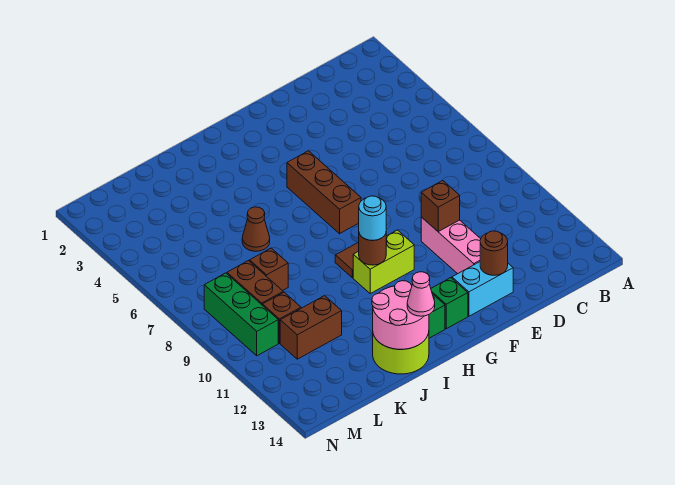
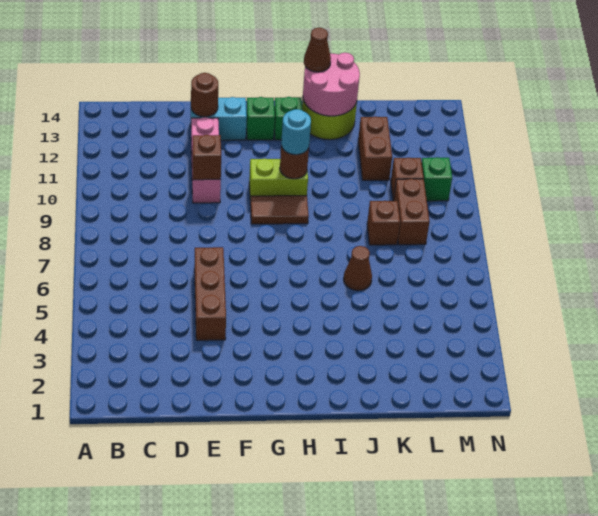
brown brick G5:G7 level 1 -> brown brick E4:E6 level 1
pink cone I14 level 3 -> brown cone I14 level 3
brown brick K11:L11 level 1 -> brown brick K11:K12 level 1
green brick M8:M10 level 1 -> green brick M10 level 1

